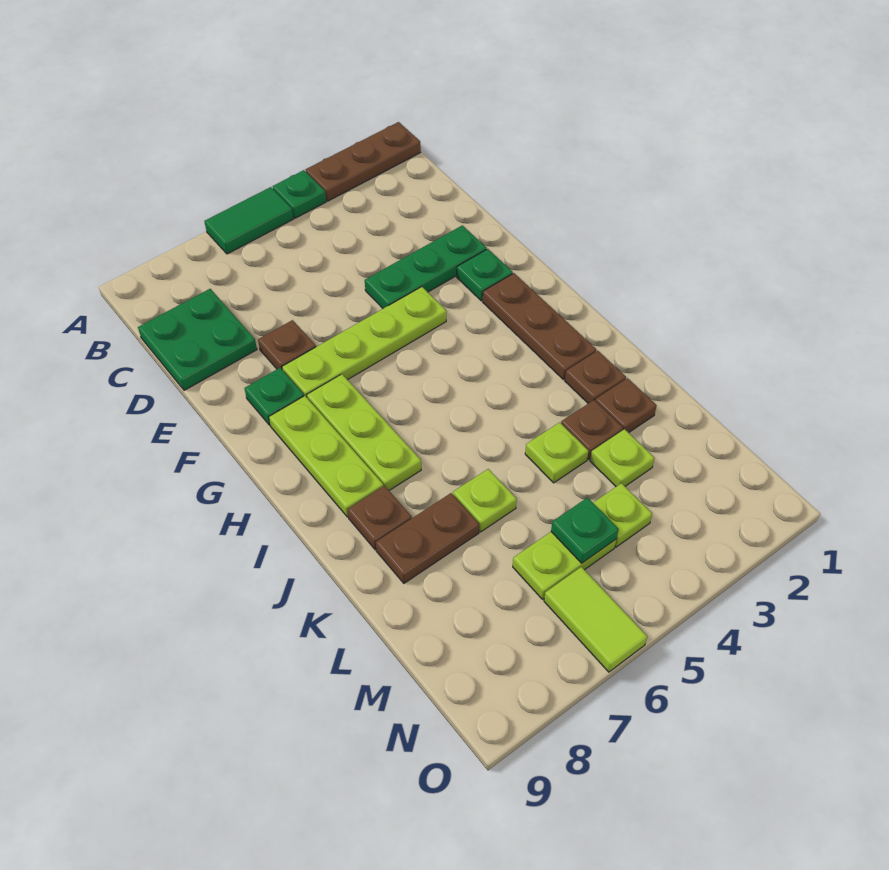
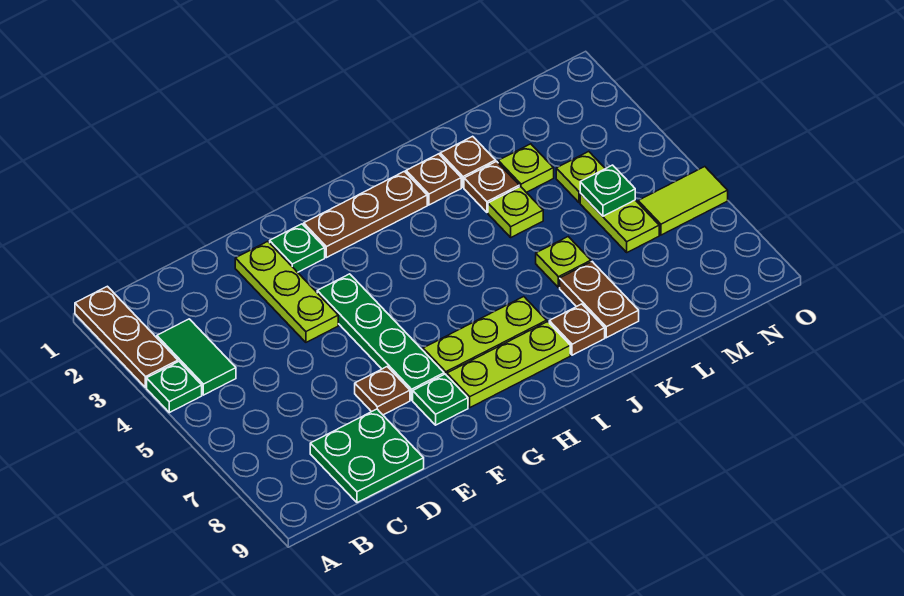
green tile A5:A6 level 1 -> green tile B3:B4 level 1
green plate E2:E4 level 1 -> lime plate E2:E4 level 1
lime plate F4:F7 level 1 -> green plate F4:F7 level 1

